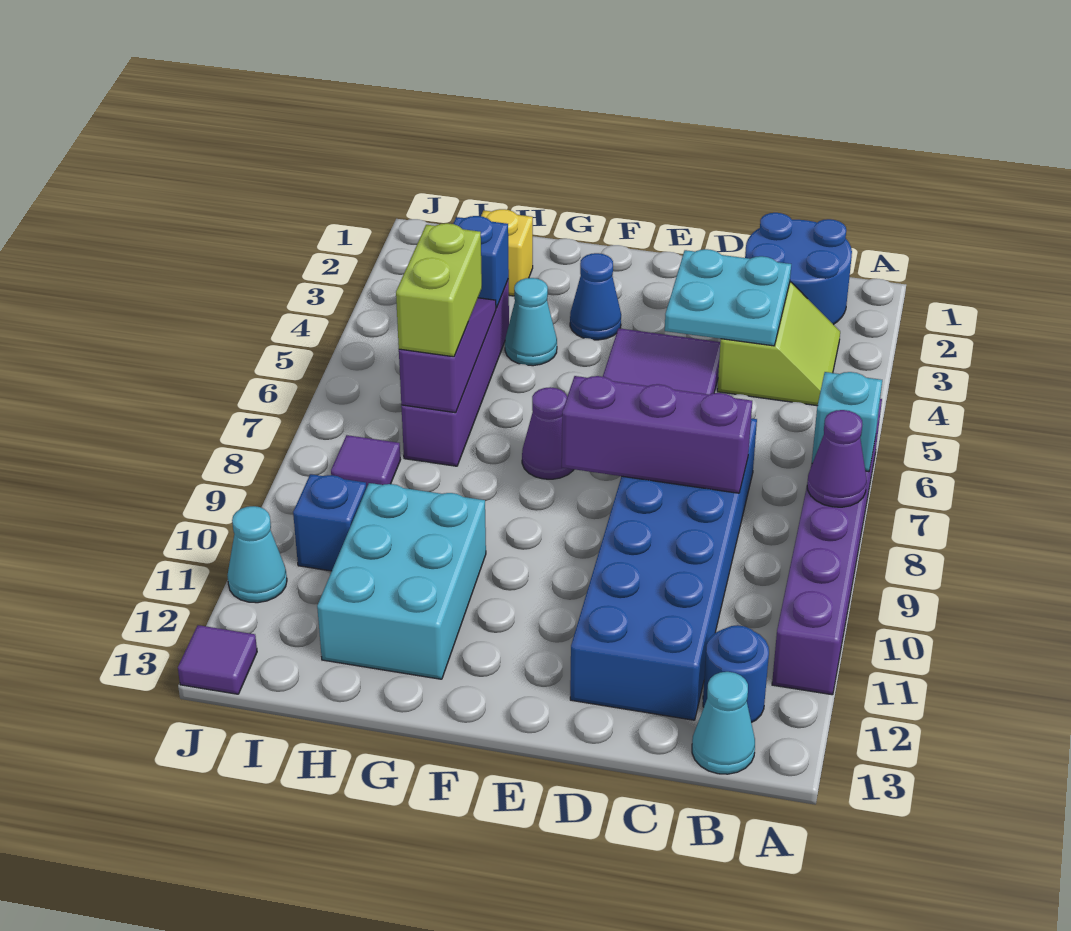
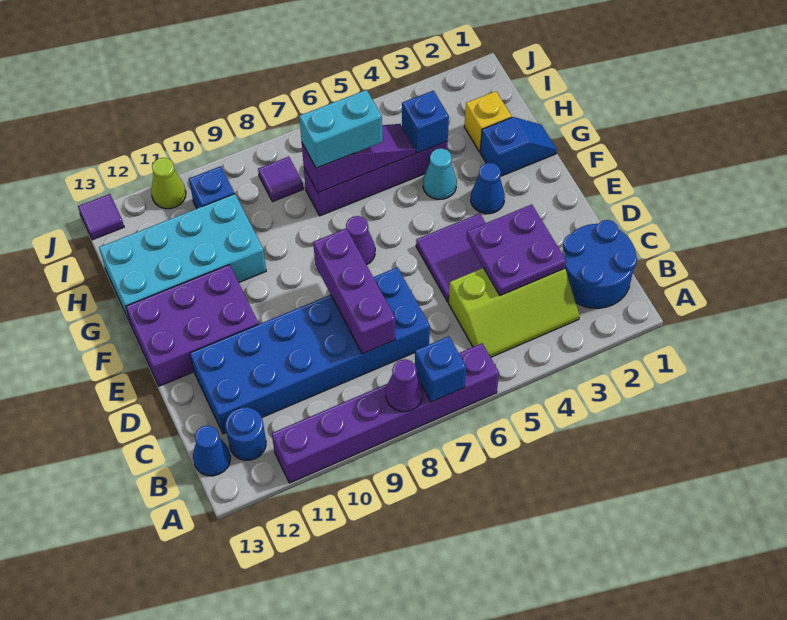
cyan brick A7 level 2 -> blue brick A7 level 2
lime slope B3:C4 level 1 top C -> lime slope B3:C5 level 1 top C
cyan cone B13 level 1 -> blue cone B13 level 1
cyan plate C3:D4 level 2 -> purple plate C3:D4 level 2
none -> purple brick E11:F13 level 1
none -> blue slope G1:G2 level 1 top 2
cyan brick G10:H12 level 1 -> cyan brick G10:H13 level 1
lime brick H6:H7 level 3 -> cyan brick H6:H7 level 3
cyan cone J11 level 1 -> lime cone J11 level 1

